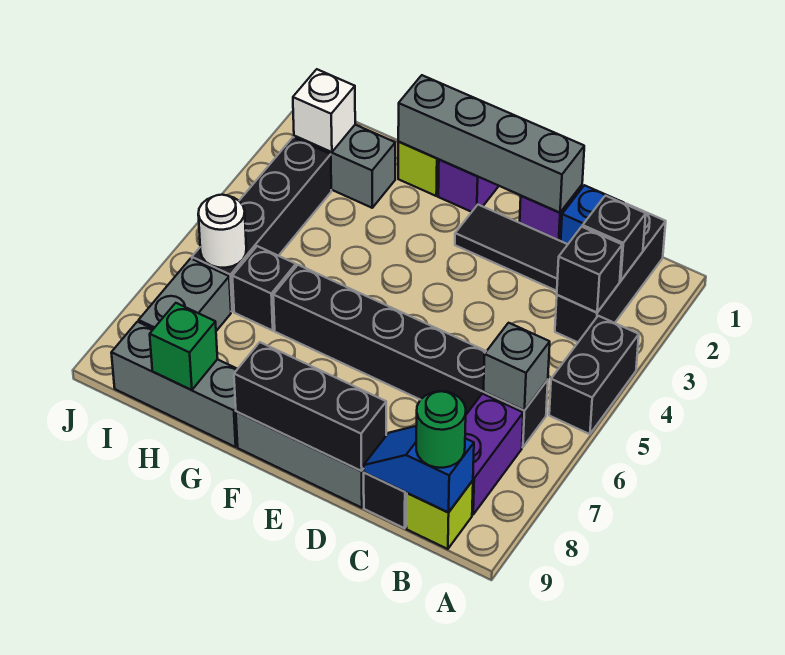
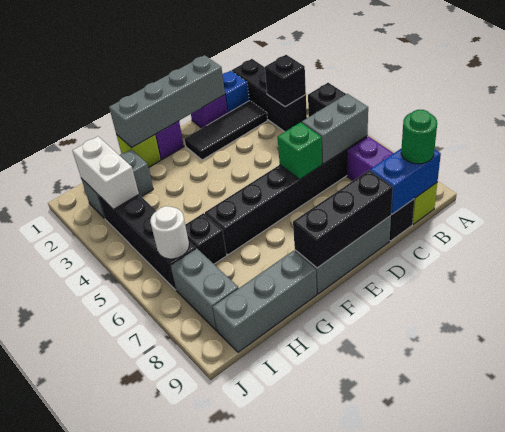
black brick B2 level 2 -> none
grey brick B6 level 2 -> grey brick B6:C6 level 2
blue slope B9:C9 level 2 top B -> blue brick B9:C9 level 2
green brick H9 level 2 -> green brick D6 level 2
white brick I2 level 2 -> white brick I2:I3 level 2

